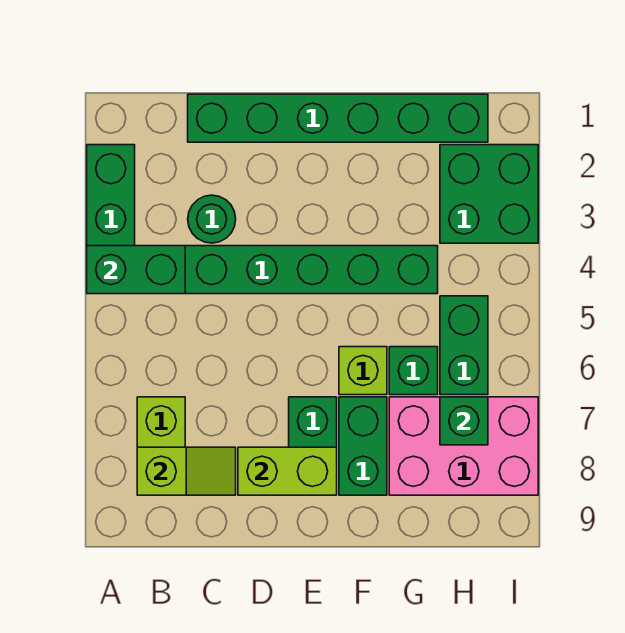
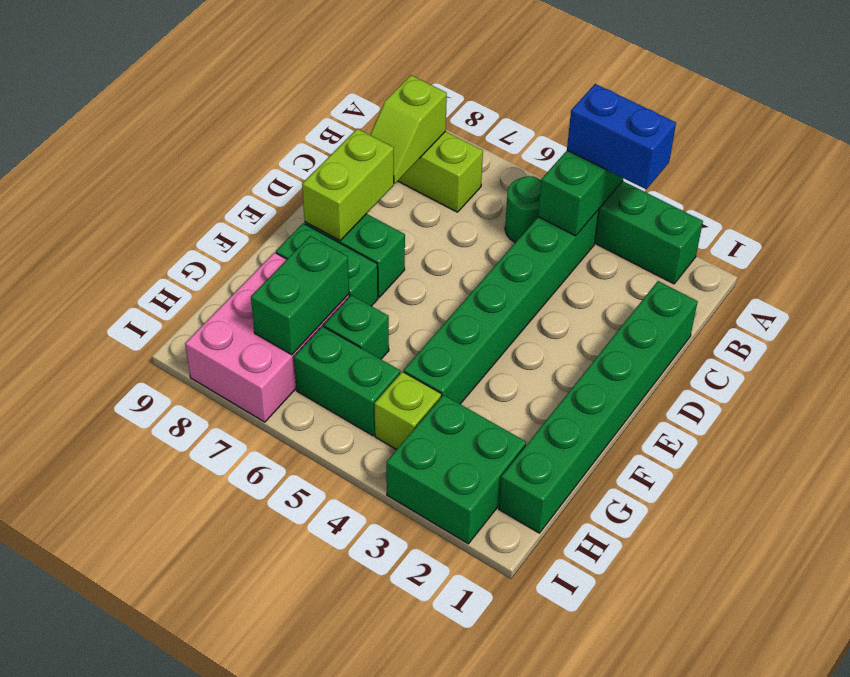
none -> blue brick A3:A4 level 3
green round brick C3 level 1 -> green round brick B5 level 1
lime brick F6 level 1 -> lime brick H4 level 1
green brick H7 level 2 -> green brick G7:H7 level 2

